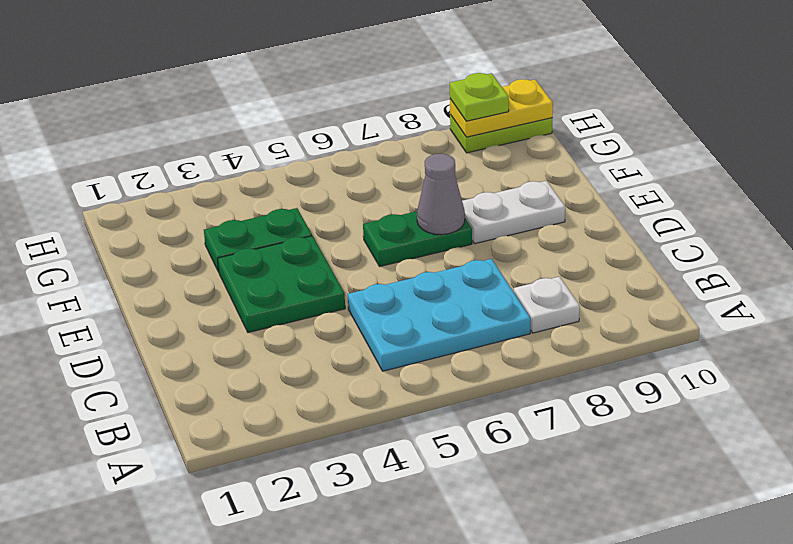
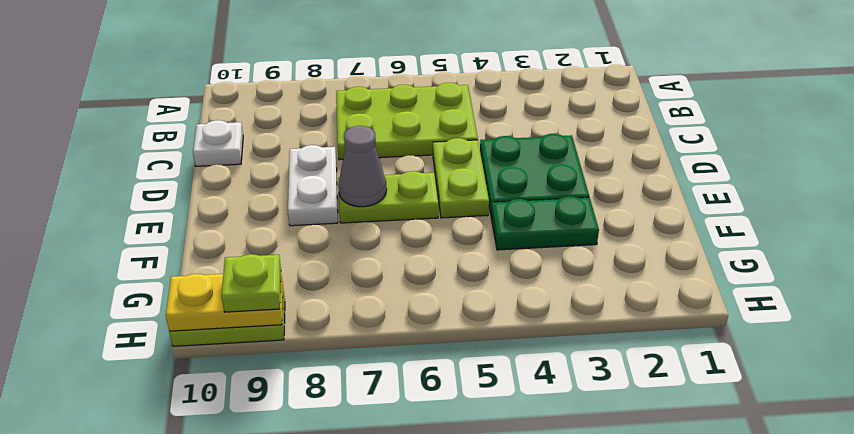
cyan plate B5:C7 level 1 -> lime plate B5:C7 level 1
white plate B8 level 1 -> white plate C10 level 1
none -> lime plate D5:E5 level 1
green plate E6:E7 level 1 -> lime plate E6:E7 level 1
white plate E8:E9 level 1 -> white plate D8:E8 level 1

